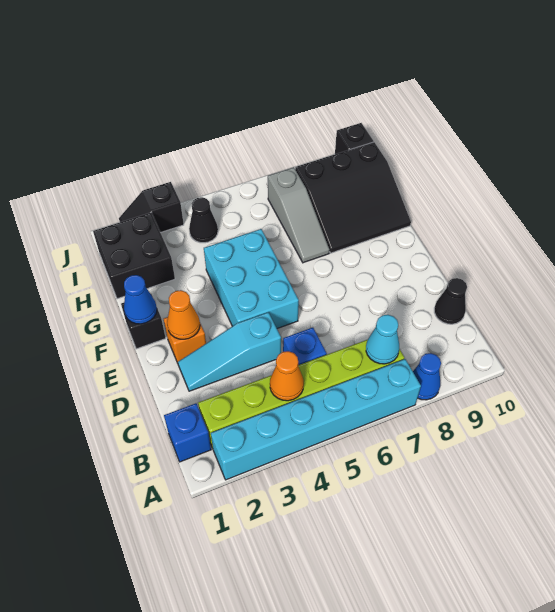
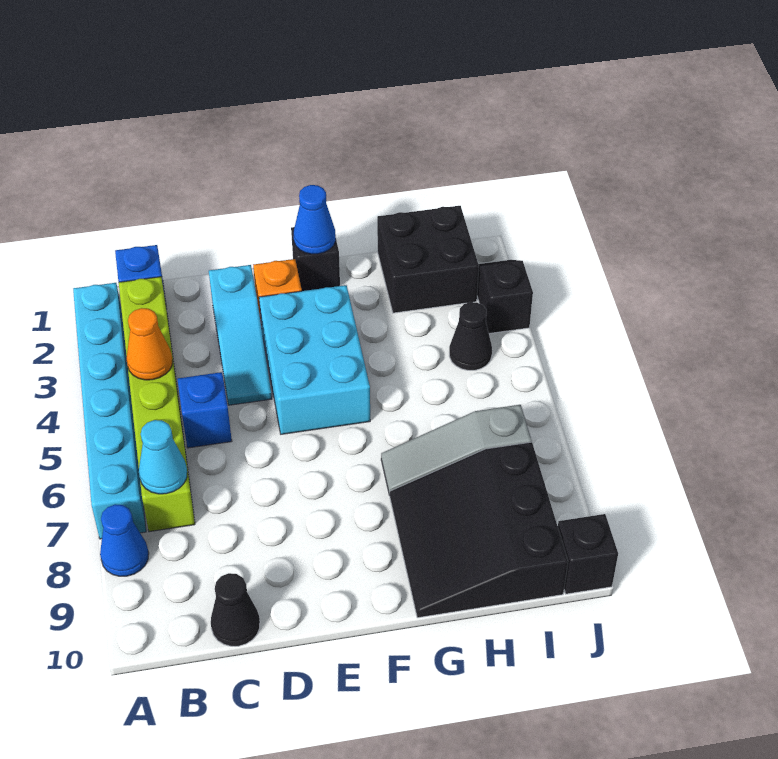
cyan slope D2:D4 level 1 top 4 -> cyan slope D2:D4 level 1 top 2
orange cone E2 level 2 -> none
cyan brick E4:G5 level 1 -> cyan brick E3:F5 level 1

